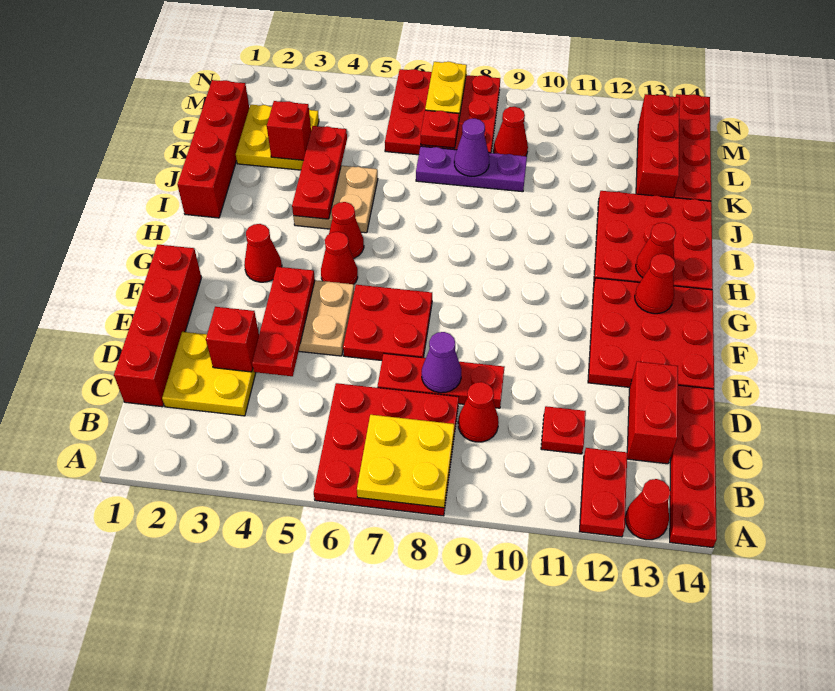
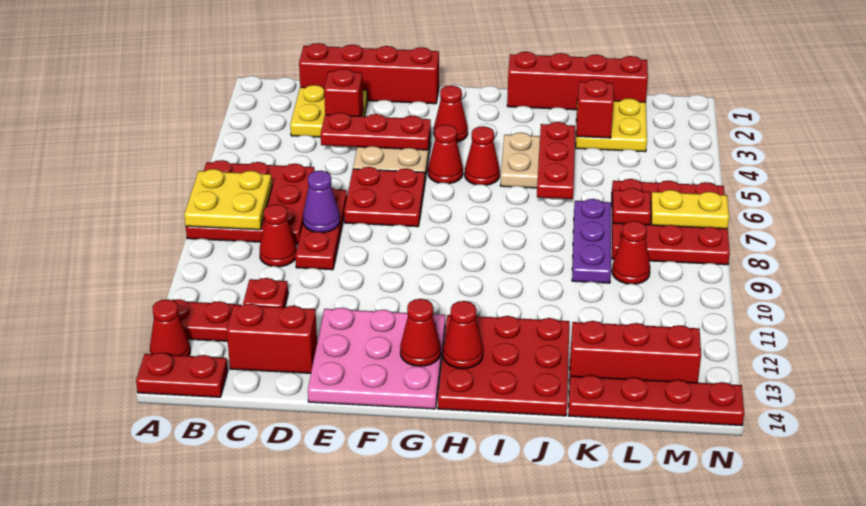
red plate A14:D14 level 1 -> red plate A14:B14 level 1
red plate E12:G14 level 1 -> pink plate E12:G14 level 1
red plate I4:K4 level 2 -> red plate J4:J6 level 2
purple cone K8 level 2 -> none

